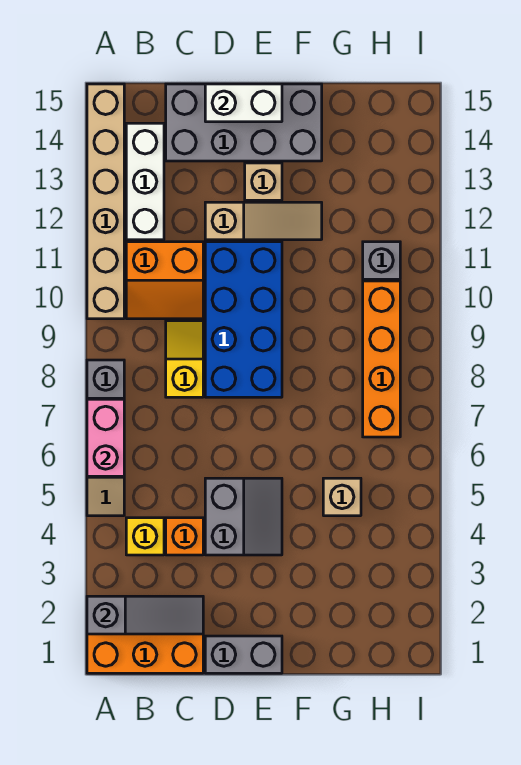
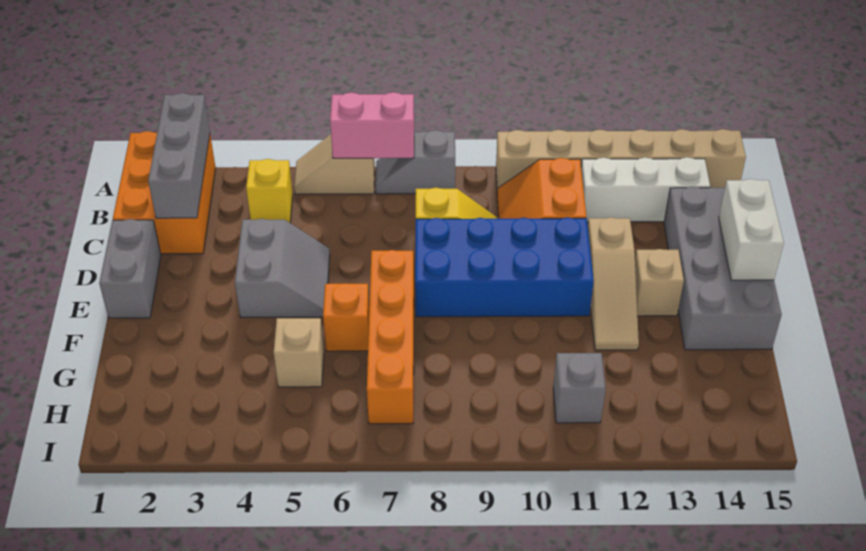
grey slope A2:C2 level 2 top A -> grey brick A2:C2 level 2
orange brick C4 level 1 -> orange brick F6 level 1
grey slope D4:E5 level 1 top D -> grey slope D4:E5 level 1 top 4
orange brick H7:H10 level 1 -> orange brick E7:H7 level 1

